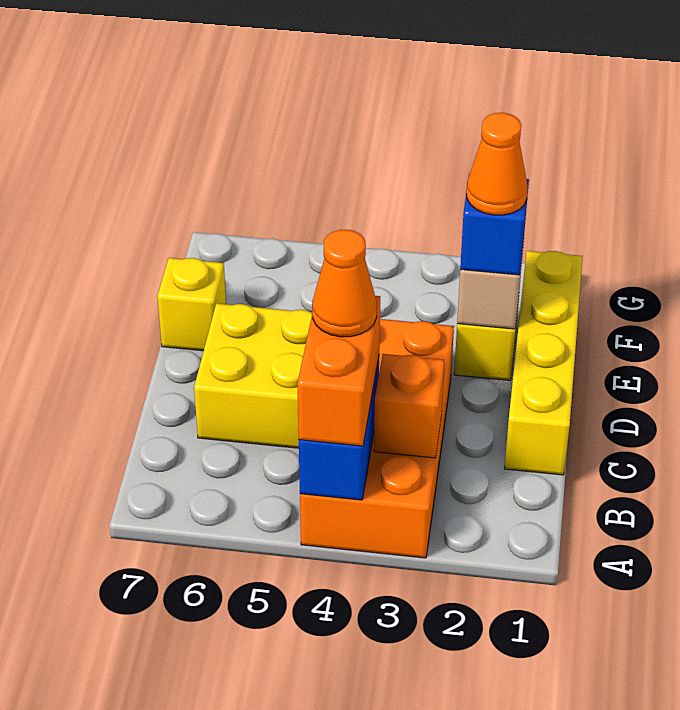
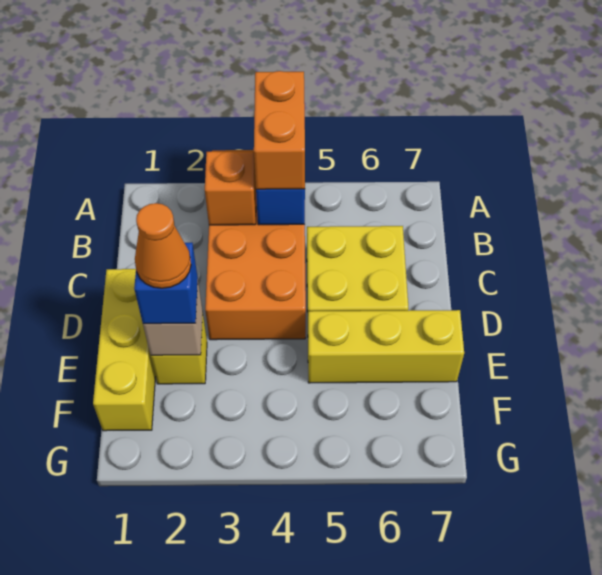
orange cone B4 level 4 -> none
yellow brick C1:F1 level 1 -> yellow brick D1:F1 level 1
yellow brick E7 level 1 -> yellow brick E5:E7 level 1

